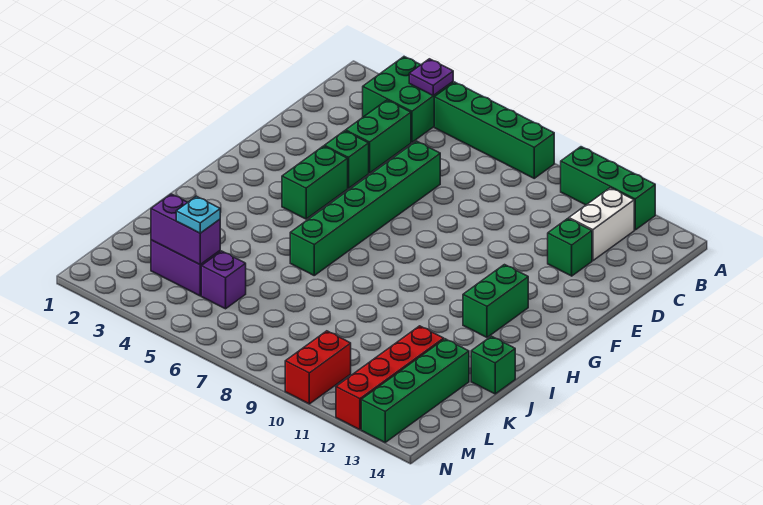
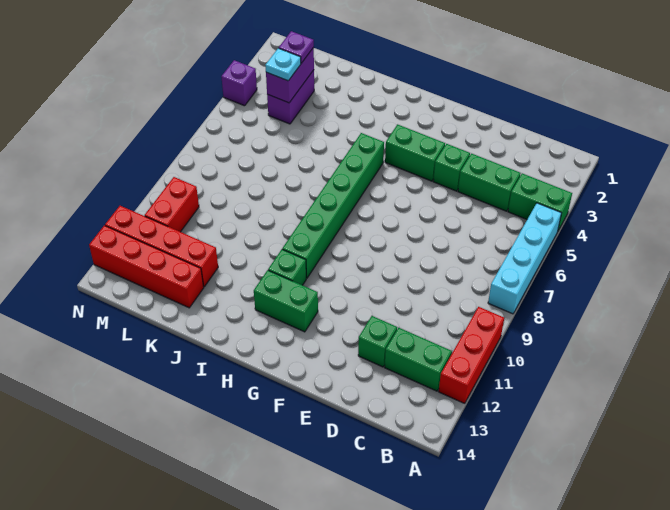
green brick A3:B4 level 1 -> green brick A4:B4 level 1
purple plate A4 level 2 -> purple plate L3 level 3
green brick A5:A8 level 1 -> cyan brick A5:A8 level 1
green brick A10:A12 level 1 -> red brick A10:A12 level 1
white brick B12:C12 level 1 -> green brick B12:C12 level 1
green brick D6:I6 level 1 -> green brick H5:H10 level 1
green brick J14 level 1 -> green brick H11 level 1
green brick K13:N13 level 1 -> red brick K13:N13 level 1
purple brick L5 level 1 -> purple brick N4 level 1
red brick M10:N10 level 1 -> red brick M10:M11 level 1

